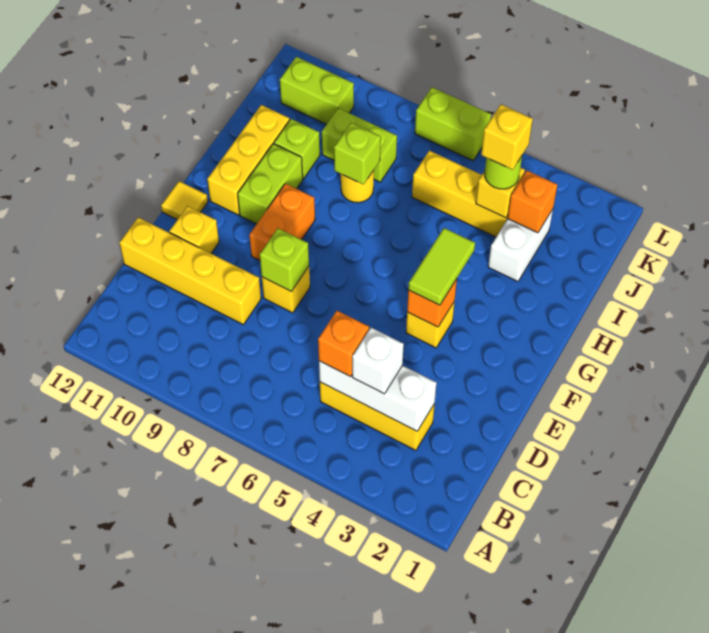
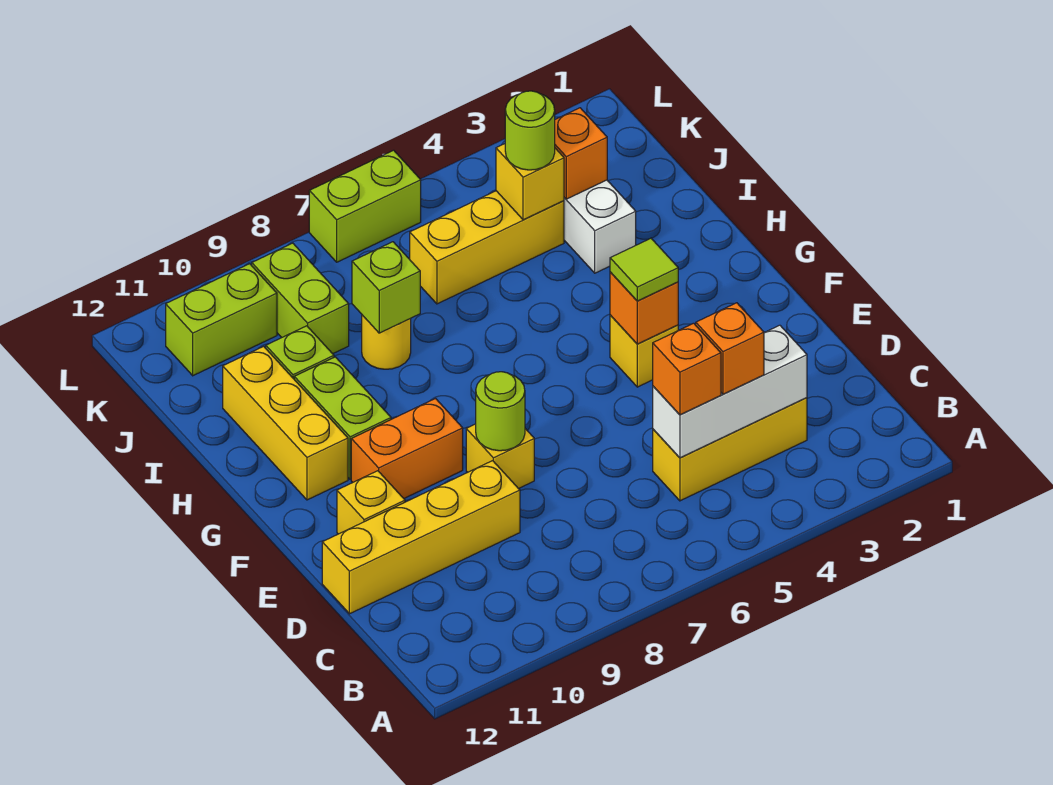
white brick C4 level 3 -> orange brick C4 level 3
lime brick E8 level 2 -> lime round brick E8 level 2
lime tile F4:G4 level 3 -> lime tile F4 level 3
orange brick F9:G9 level 1 -> orange brick F9:F10 level 1
yellow tile F12 level 1 -> none
yellow brick J4 level 4 -> none
lime brick J8:J9 level 1 -> lime brick J9:K9 level 1

